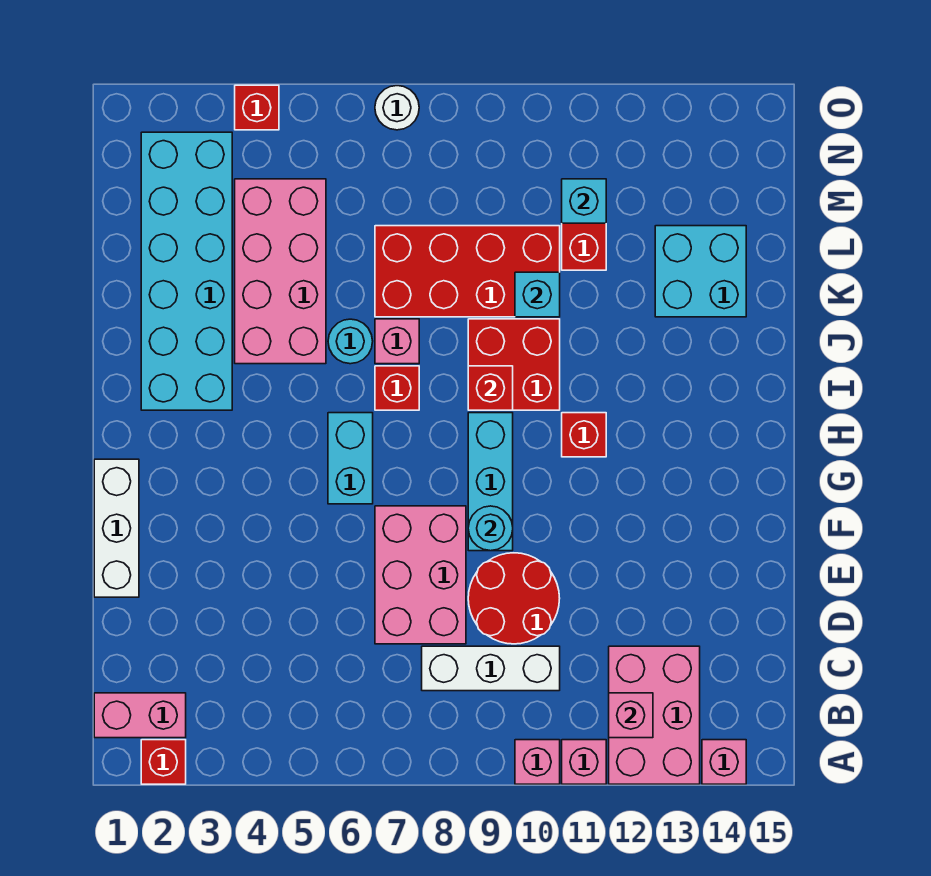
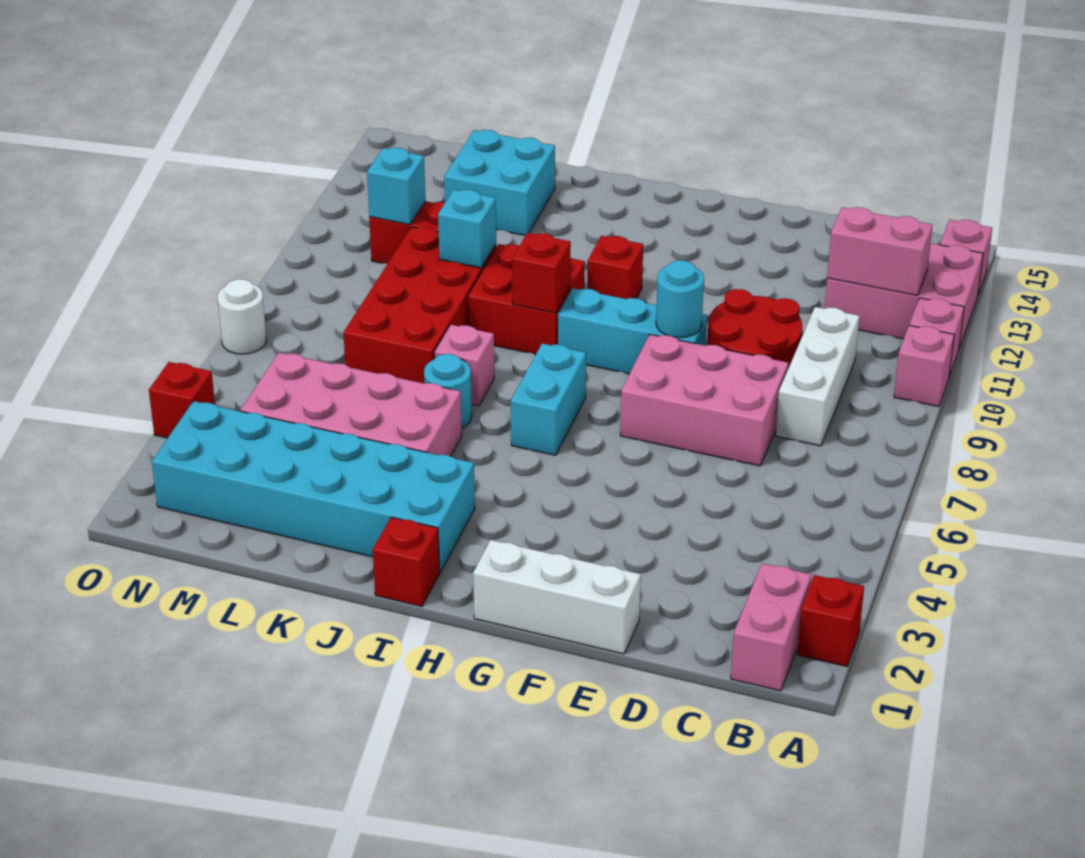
pink brick B12 level 2 -> pink brick B12:C12 level 2
cyan brick G6:H6 level 1 -> cyan brick H6:H7 level 1
red brick I7 level 1 -> red brick I1 level 1

